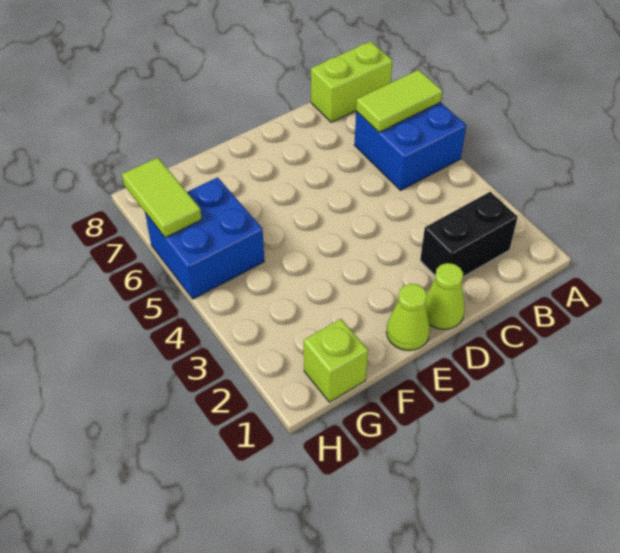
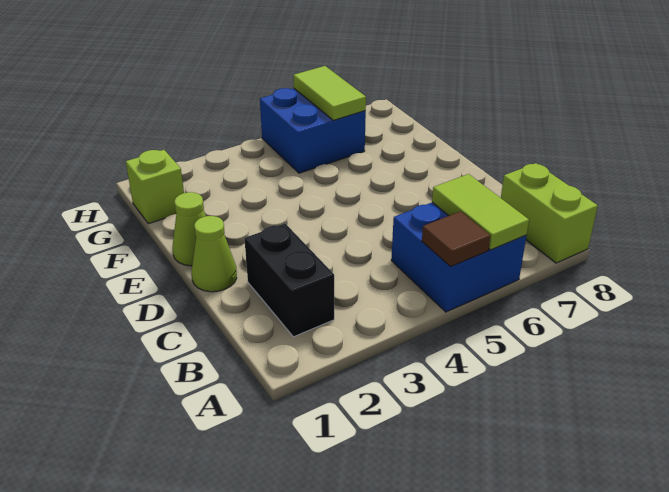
none -> brown tile A5 level 2
lime tile H6:H7 level 2 -> lime tile G6:H6 level 2

